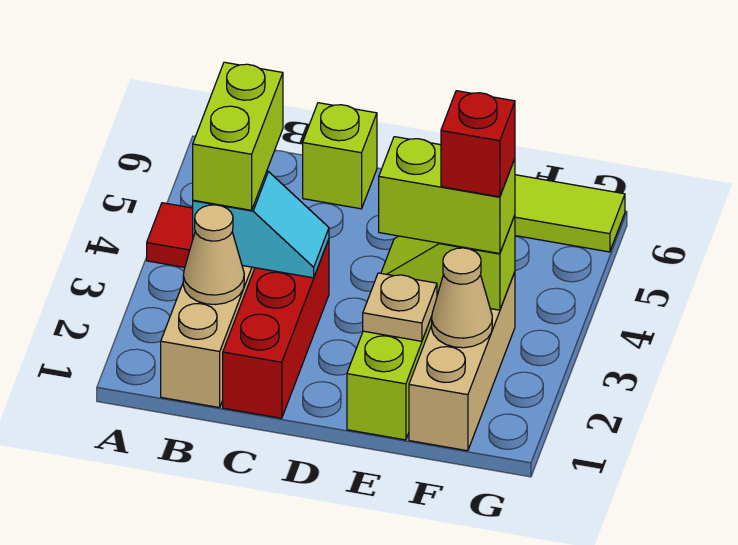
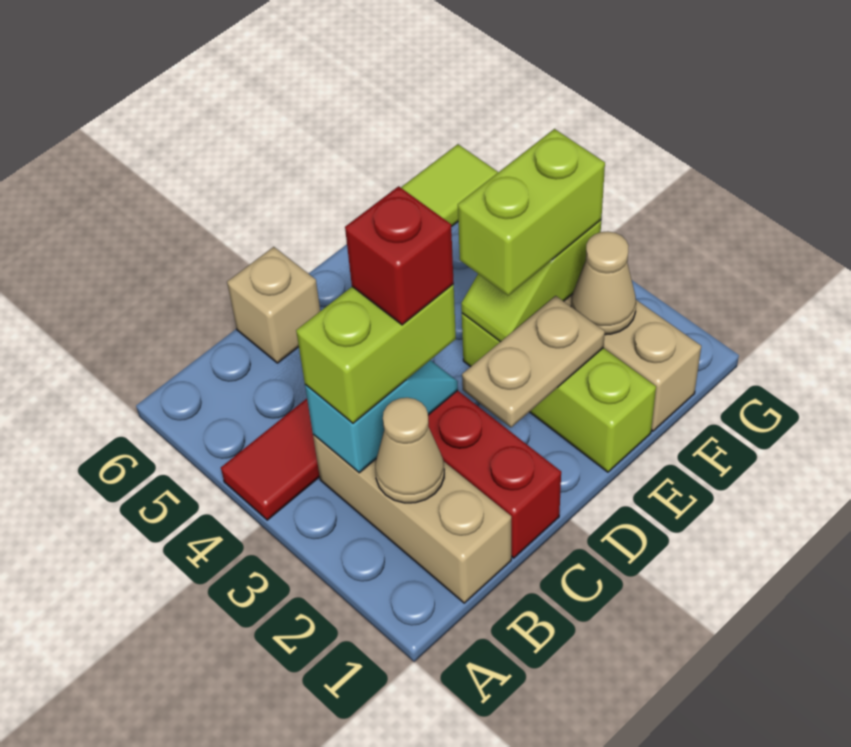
lime brick B3:B4 level 3 -> lime brick B3:C3 level 3
lime brick C6 level 1 -> tan brick C6 level 1
tan plate E2 level 2 -> tan plate D2:E2 level 2
red brick F3 level 4 -> red brick C3 level 4

